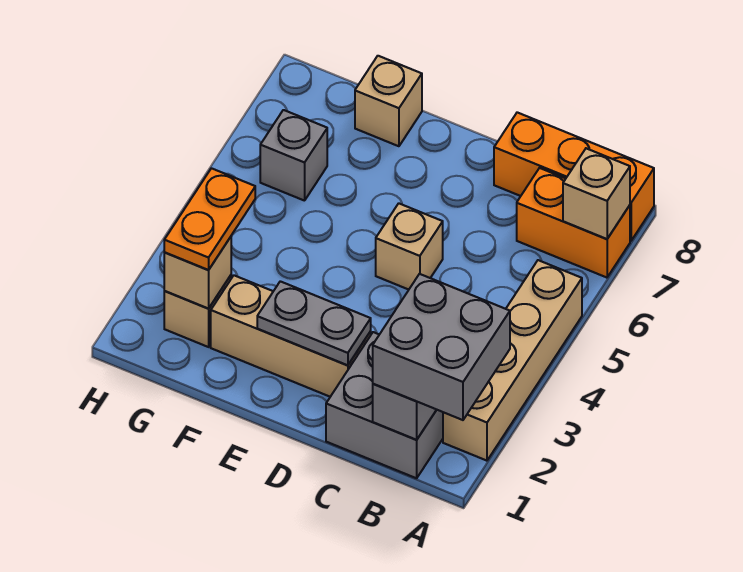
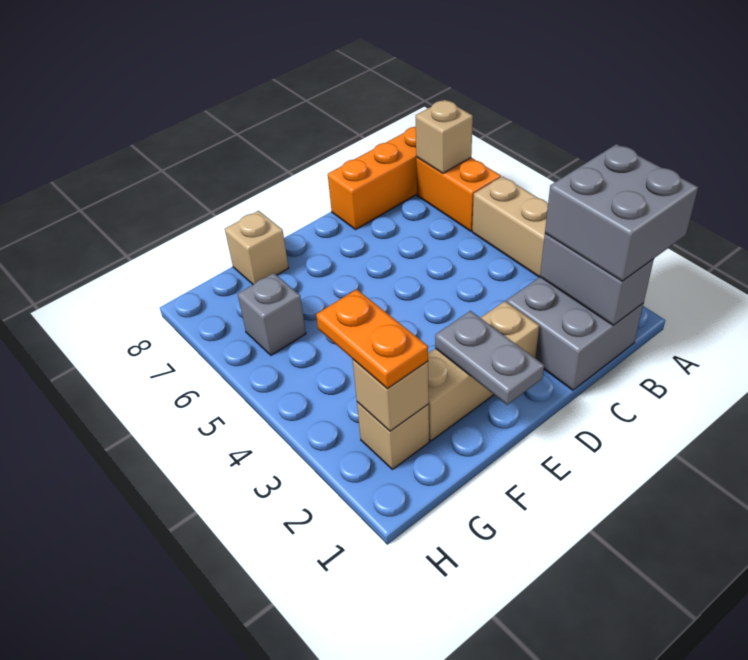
orange brick A7:B7 level 1 -> orange brick A6:A7 level 1
grey plate D2:E2 level 2 -> grey plate E1:E2 level 2
tan brick D5 level 1 -> none

